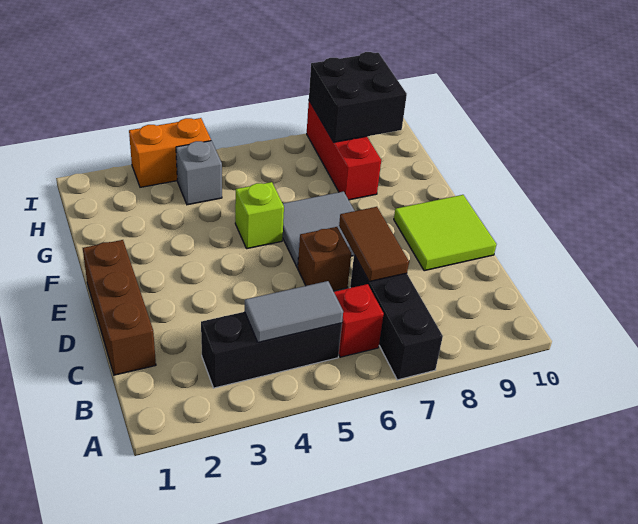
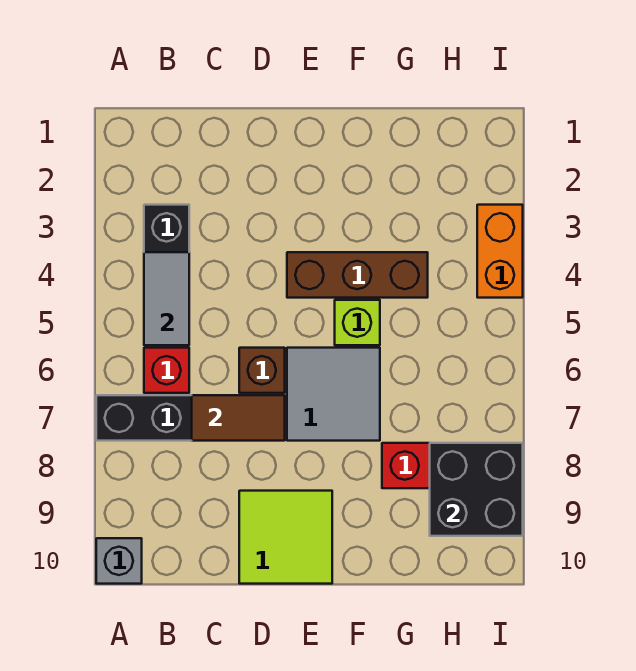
brown brick C1:E1 level 1 -> brown brick E4:G4 level 1
grey brick H4 level 1 -> grey brick A10 level 1

